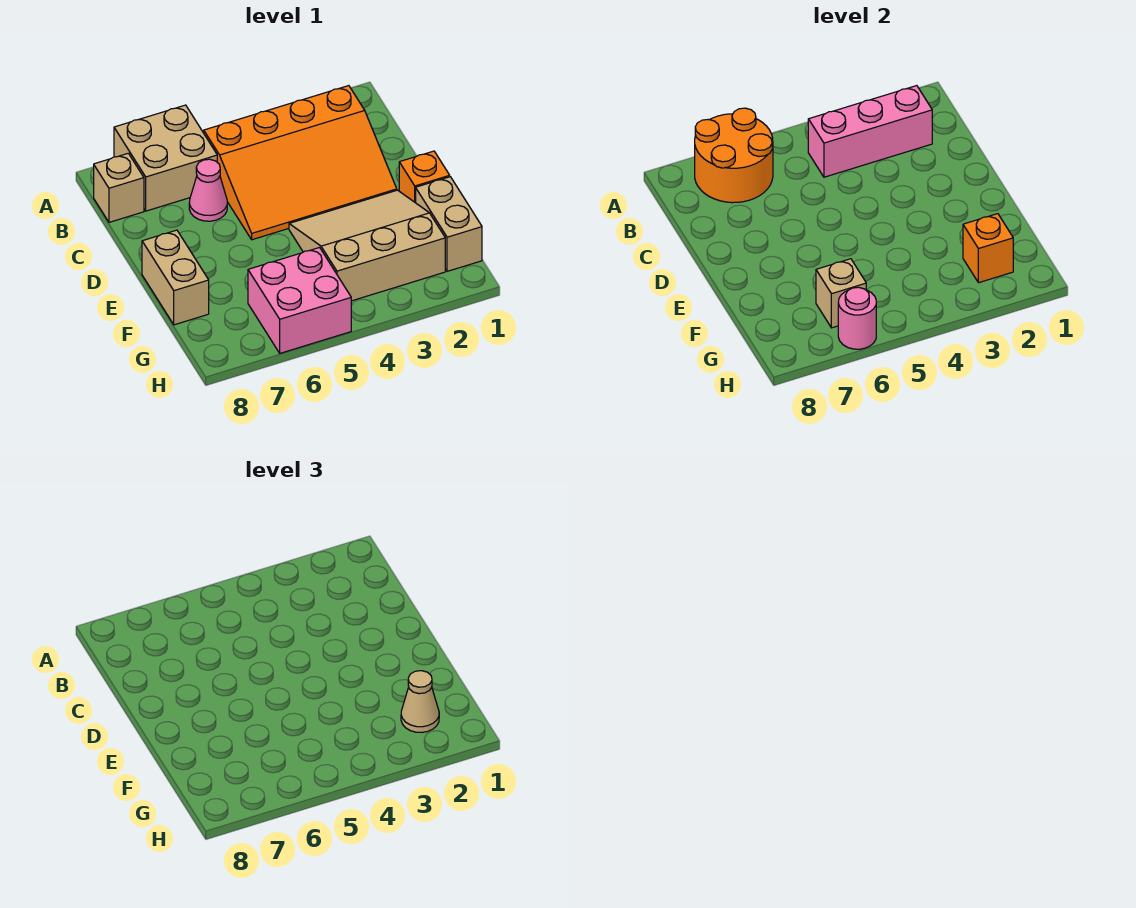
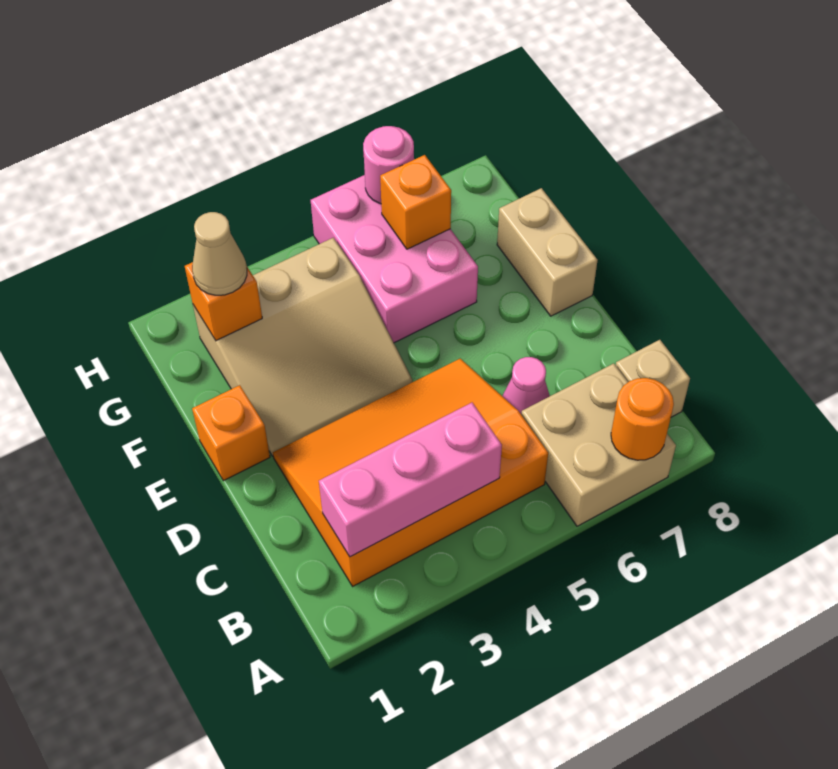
orange round brick A6:B7 level 2 -> orange round brick A7 level 2
tan brick F1:G1 level 1 -> none
pink brick G5:H6 level 1 -> pink brick F5:H6 level 1
tan brick G6 level 2 -> orange brick G6 level 2

